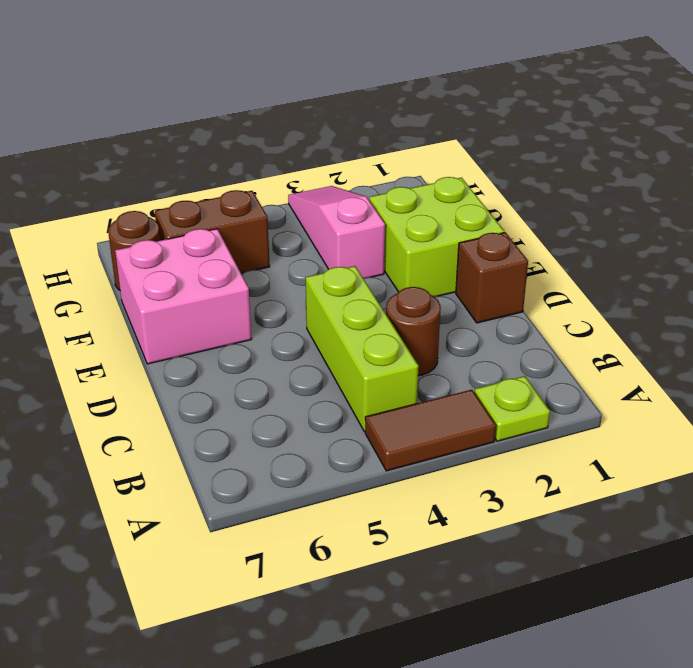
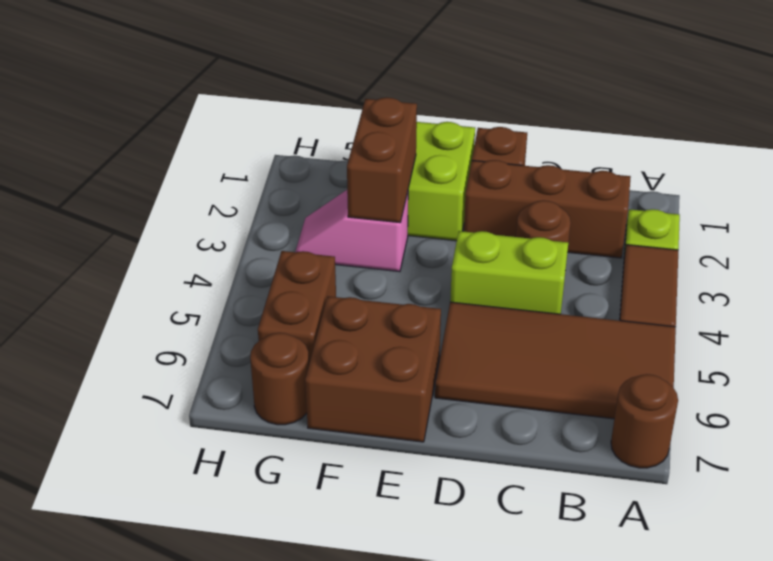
none -> brown tile A5:D6 level 1
none -> brown round brick A7 level 1
none -> brown brick B2:D2 level 1
lime brick B4:D4 level 1 -> lime brick C4:D4 level 1
pink brick E6:F7 level 1 -> brown brick E6:F7 level 1
none -> brown brick F2:F3 level 2
pink slope F3:H3 level 1 top F -> pink slope F3:G3 level 1 top F

